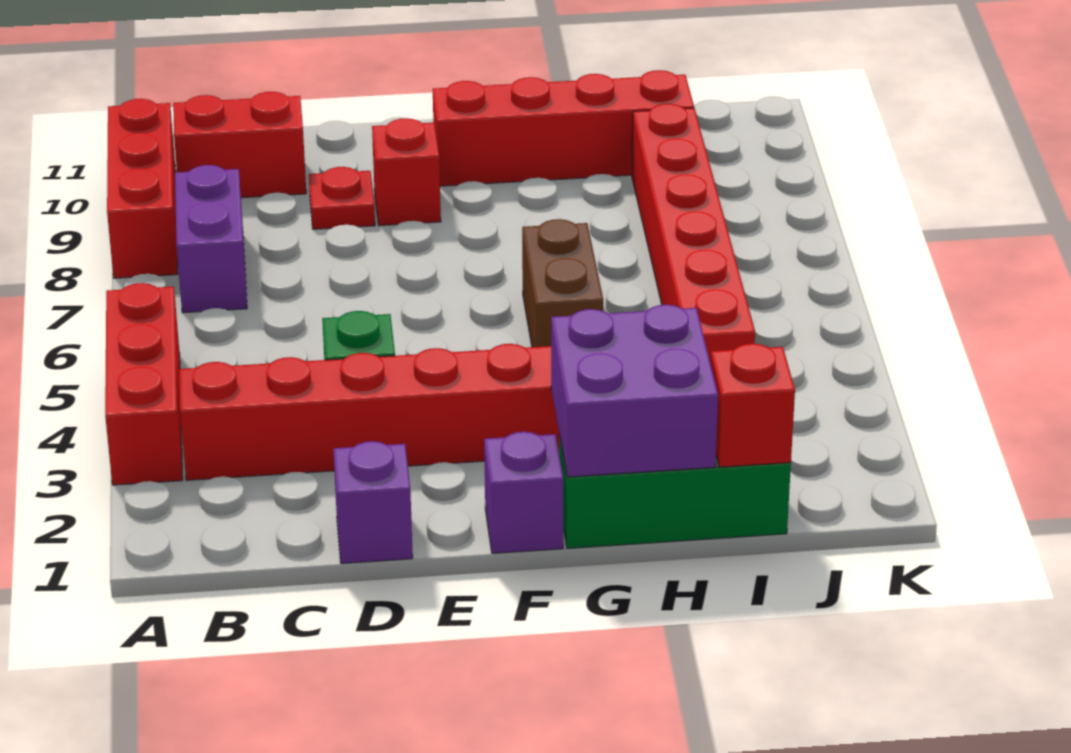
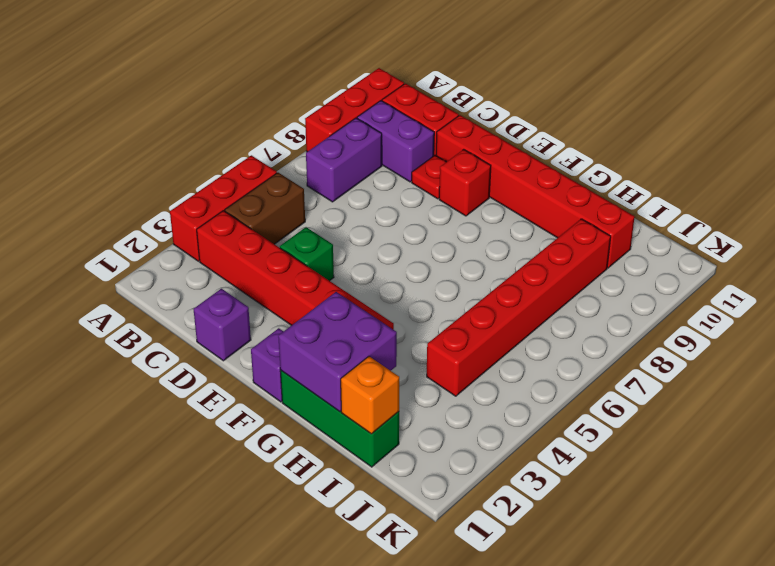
none -> purple brick B9:C9 level 1
red brick F10:I10 level 1 -> red brick D10:I10 level 1
brown brick G5:G6 level 1 -> brown brick B4:B5 level 1
red brick I1 level 2 -> orange brick I1 level 2

